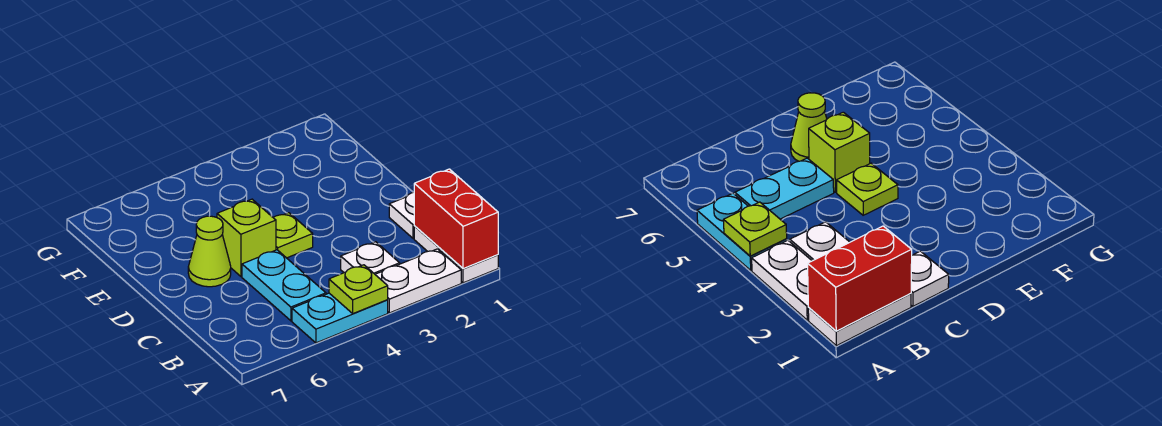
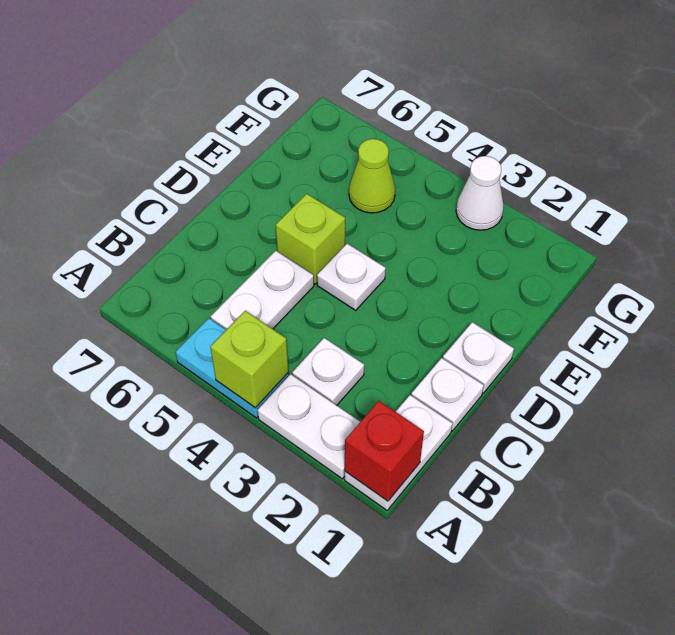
red brick A1:B1 level 2 -> red brick A1 level 2
lime plate A4 level 2 -> lime brick A4 level 2
cyan plate B5:C5 level 1 -> white plate B5:C5 level 1
none -> white plate D1 level 1
lime plate D4 level 1 -> white plate D4 level 1
lime cone D6 level 1 -> lime cone F5 level 1
none -> white cone G3 level 1

